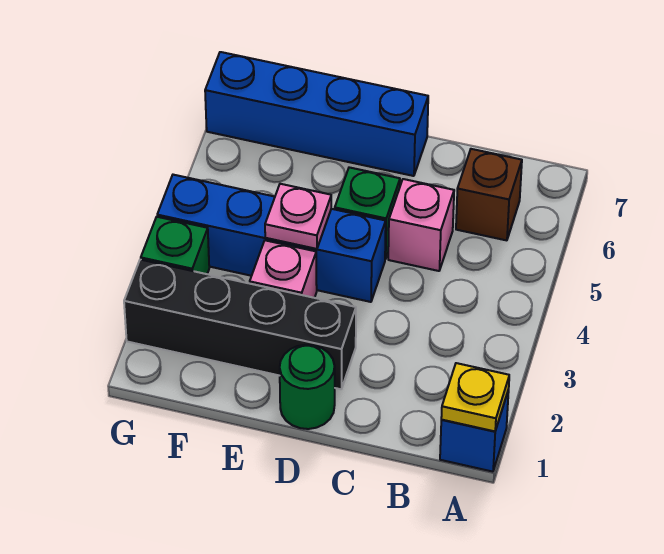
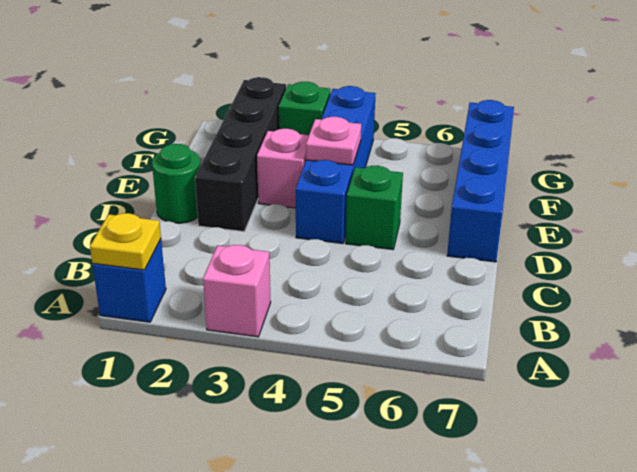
brown brick B6 level 1 -> none
pink brick C5 level 1 -> pink brick A3 level 1

